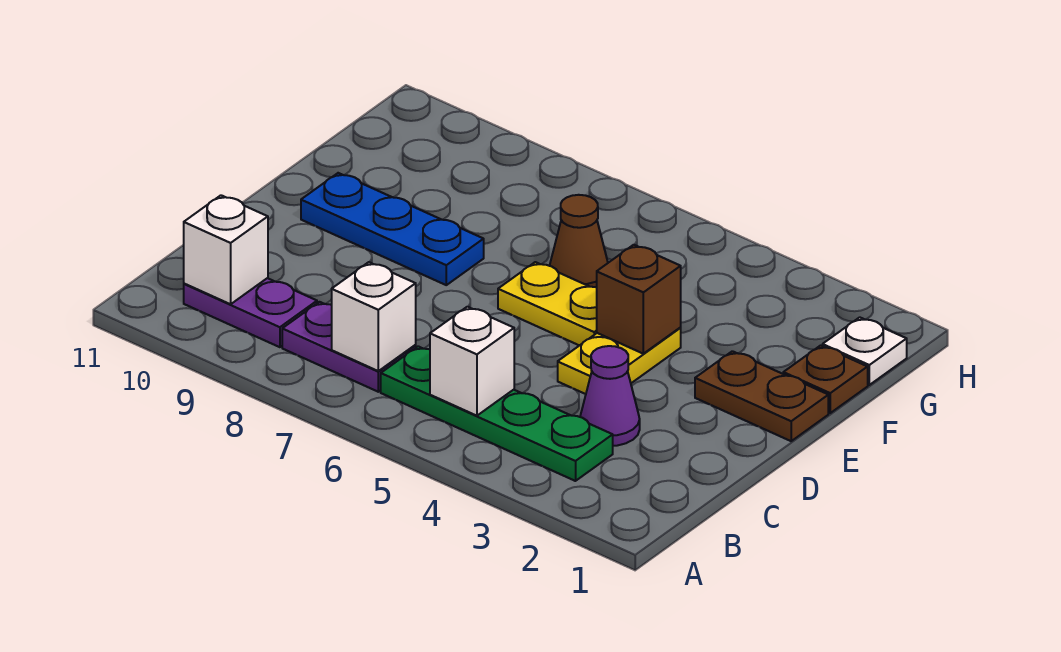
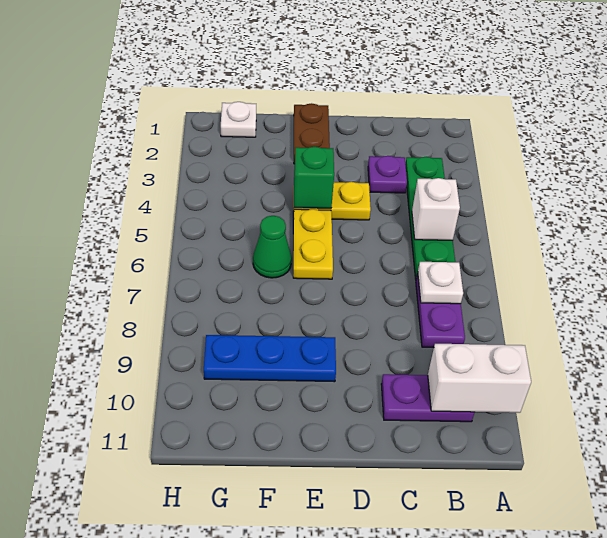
white brick B7 level 2 -> white plate B7 level 2
purple plate B9:B10 level 1 -> purple plate B10:C10 level 1
white brick B10 level 2 -> white brick A10:B10 level 2
purple cone C3 level 1 -> purple plate C3 level 1
brown brick E4 level 2 -> green brick E4 level 2
blue plate E8:E10 level 1 -> blue plate E9:G9 level 1
brown plate F1 level 1 -> none
brown cone F6 level 1 -> green cone F6 level 1

